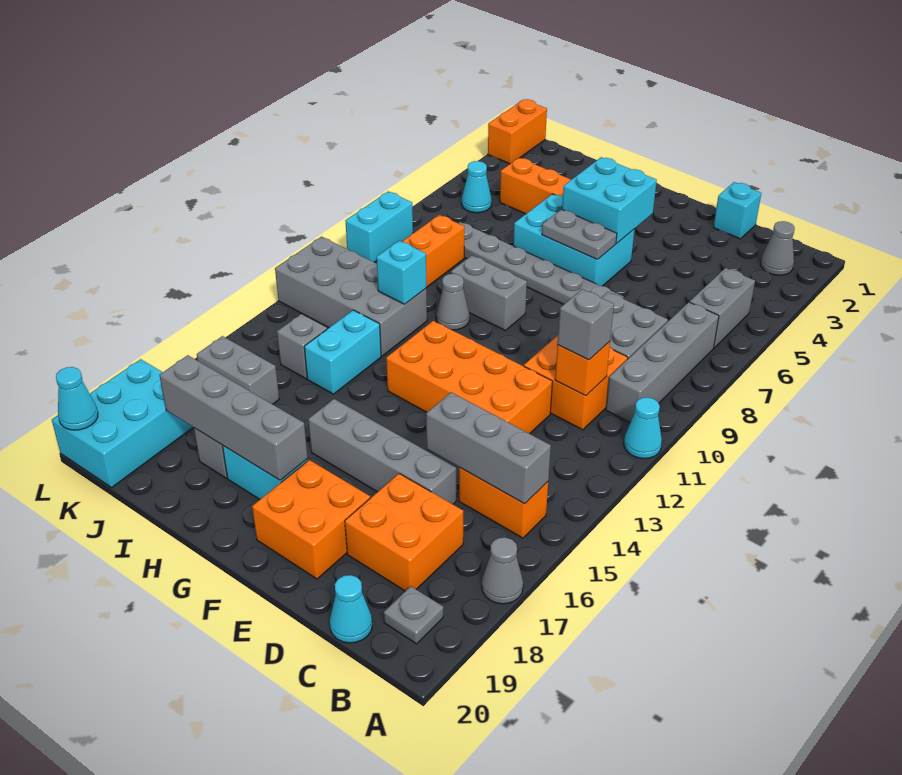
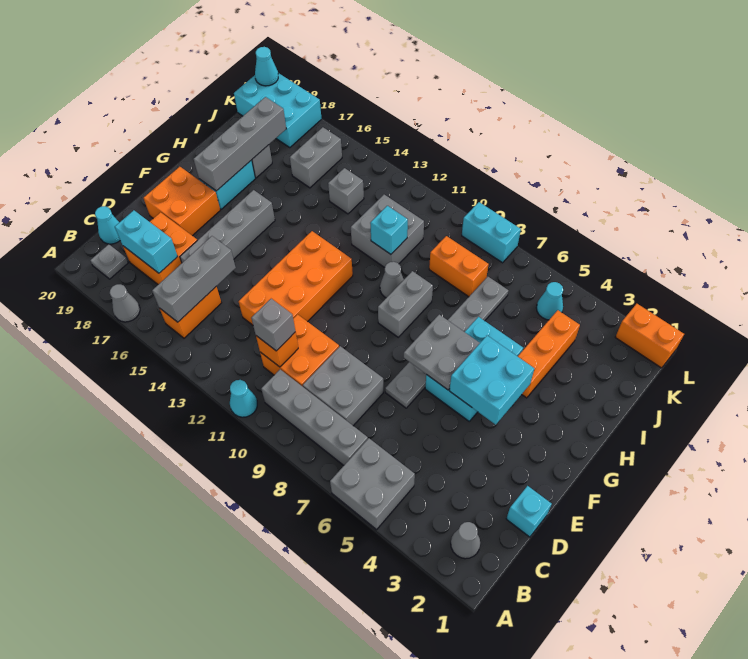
grey brick B5:B6 level 1 -> grey brick A5:B6 level 1
grey plate F6:G6 level 2 -> grey plate F6:G7 level 2
grey brick I11:L12 level 1 -> grey brick I11:J12 level 1
cyan brick I13:I14 level 1 -> cyan brick C17:C18 level 2

